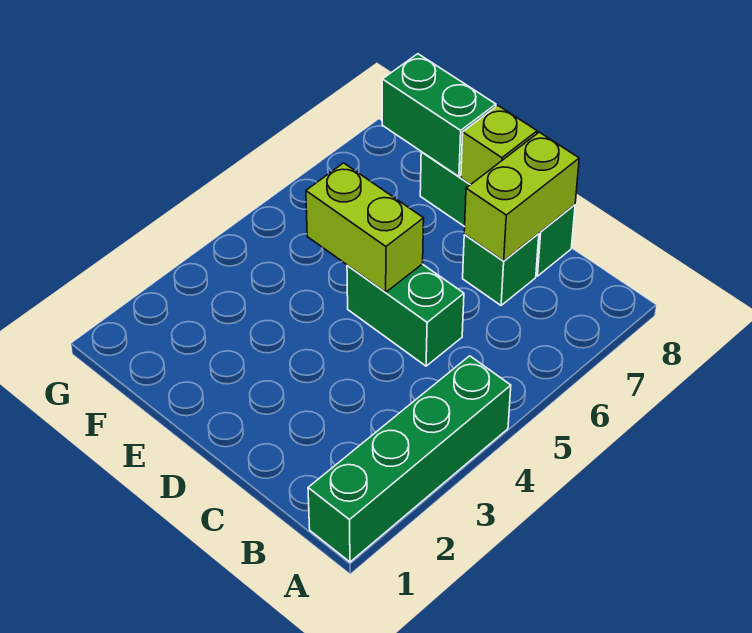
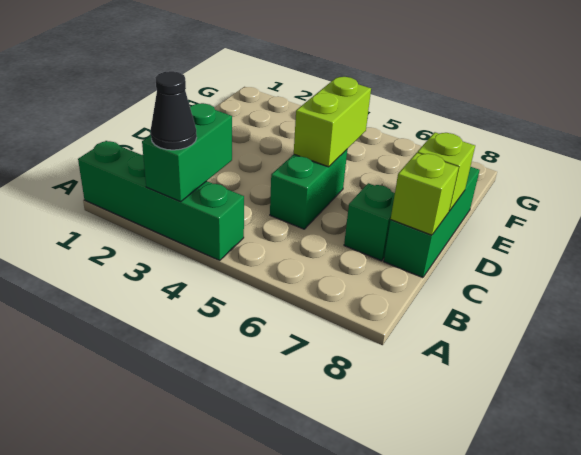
none -> black cone A3 level 3
lime brick C7:C8 level 2 -> lime brick C8 level 2
green brick E8:F8 level 2 -> green brick A3:B3 level 2

